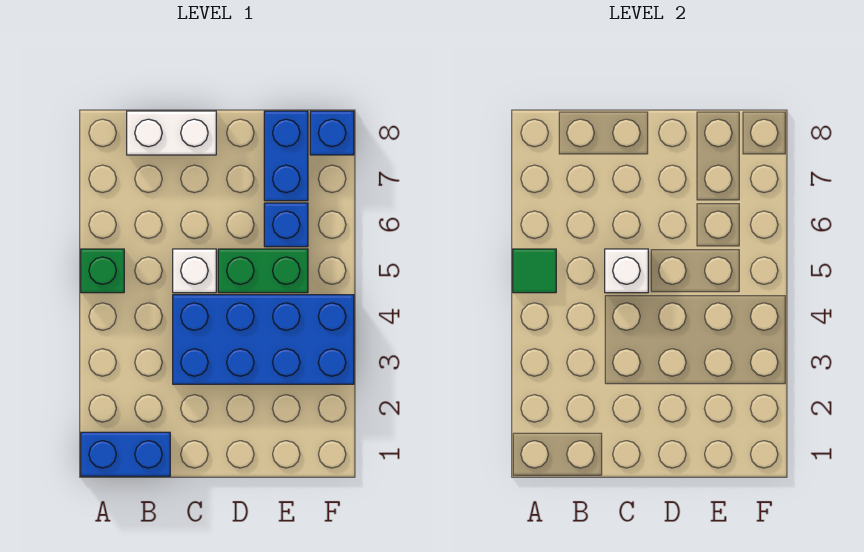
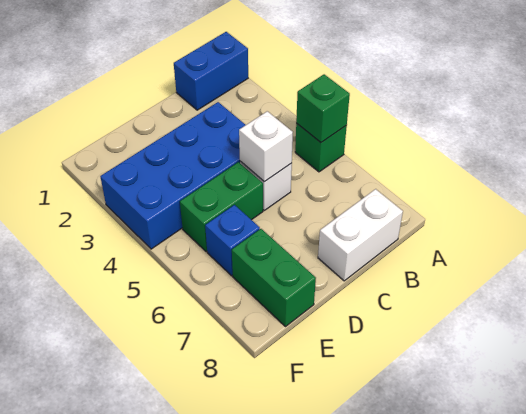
green tile A5 level 2 -> green brick A5 level 2
blue brick E7:E8 level 1 -> green brick E7:E8 level 1
blue brick F8 level 1 -> none

